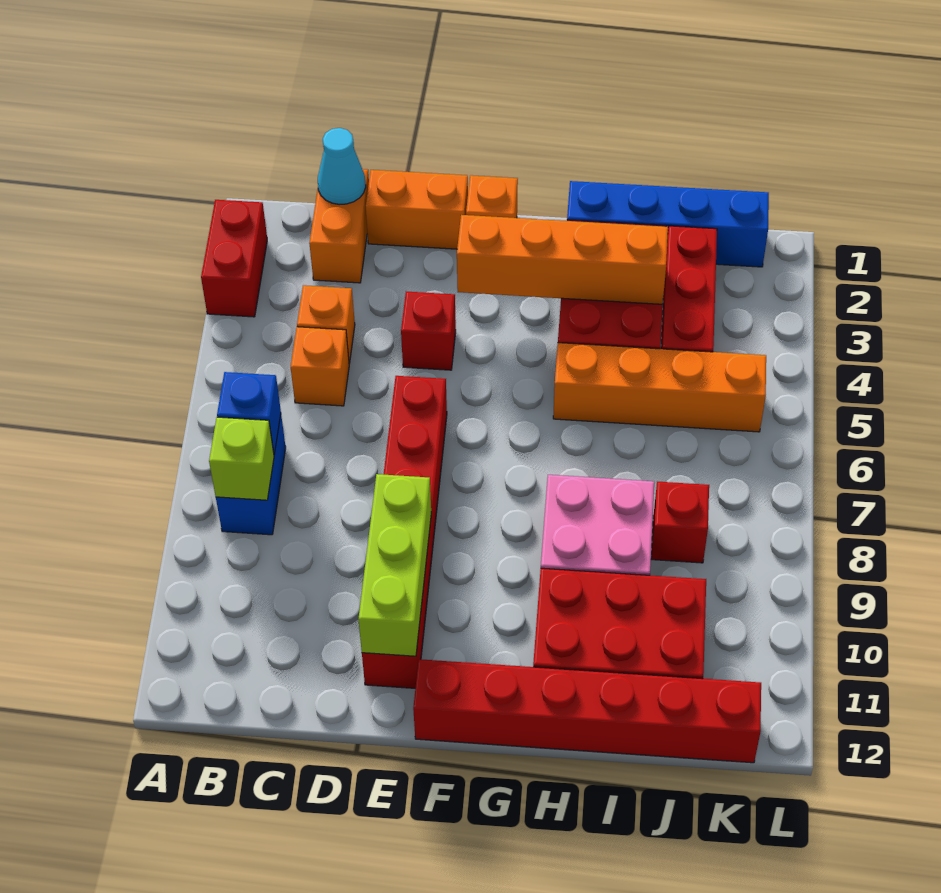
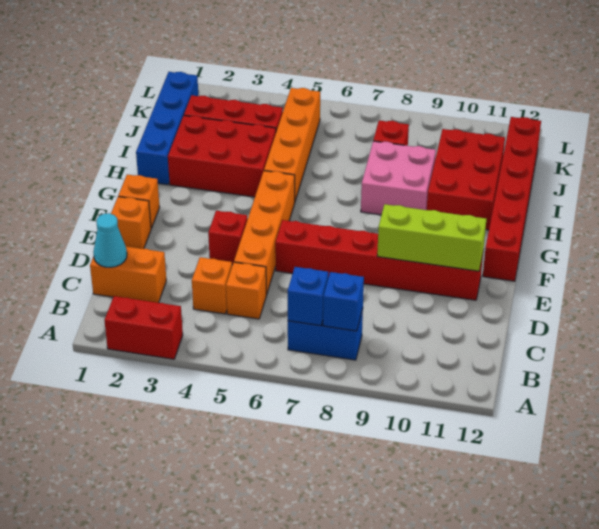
lime brick B8 level 2 -> blue brick B8 level 2
orange brick D1:E1 level 1 -> orange brick E1 level 1
orange brick F3:I3 level 2 -> orange brick D5:G5 level 1

